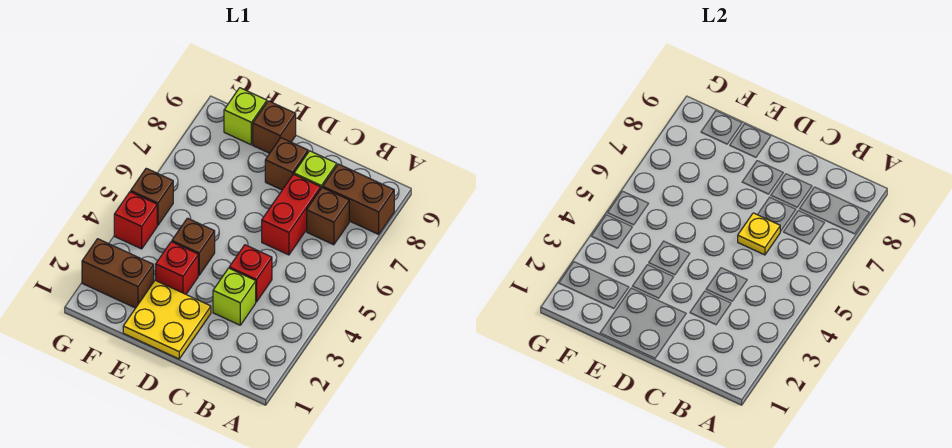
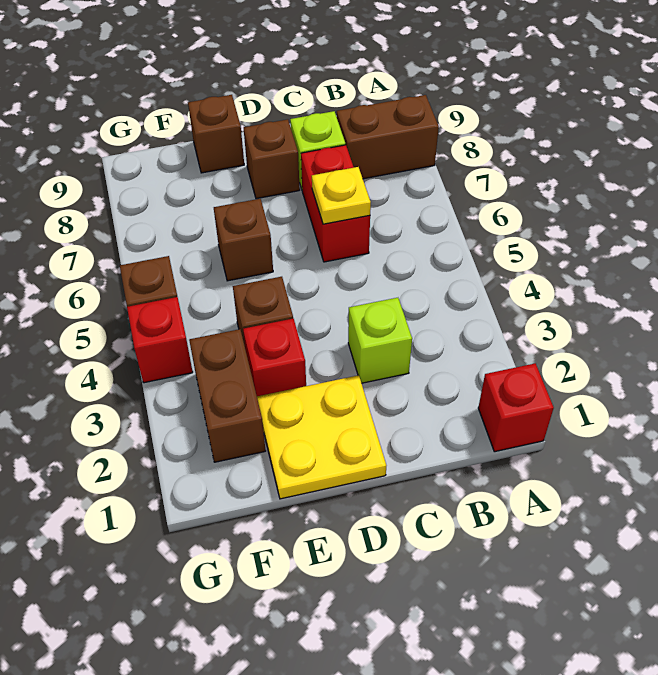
brown brick B7 level 1 -> brown brick E6 level 1
red brick C4 level 1 -> red brick A1 level 1
brown brick F2:G2 level 1 -> brown brick F2:F3 level 1
lime brick F9 level 1 -> none

